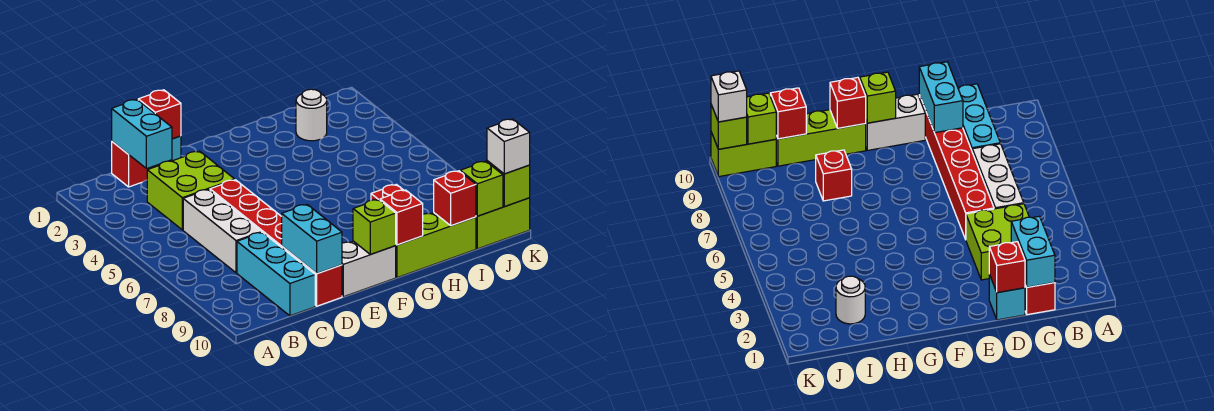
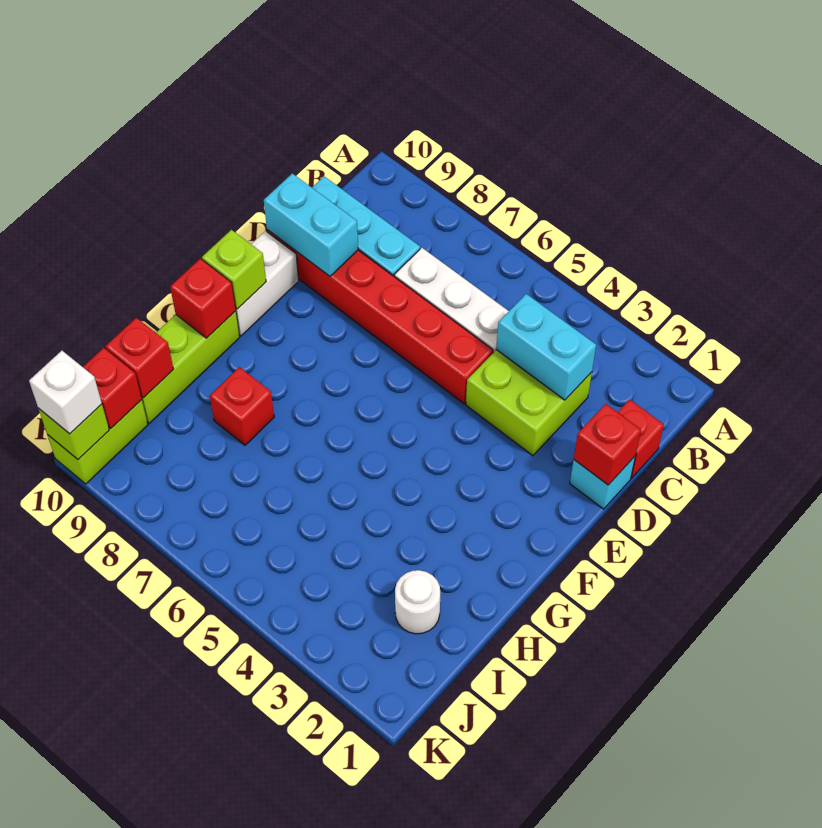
cyan brick C1:C2 level 2 -> cyan brick C3:C4 level 2
lime brick J10 level 2 -> red brick J10 level 2

